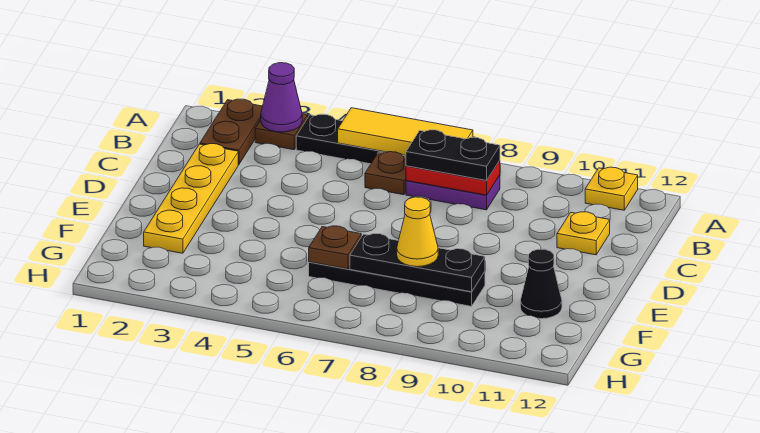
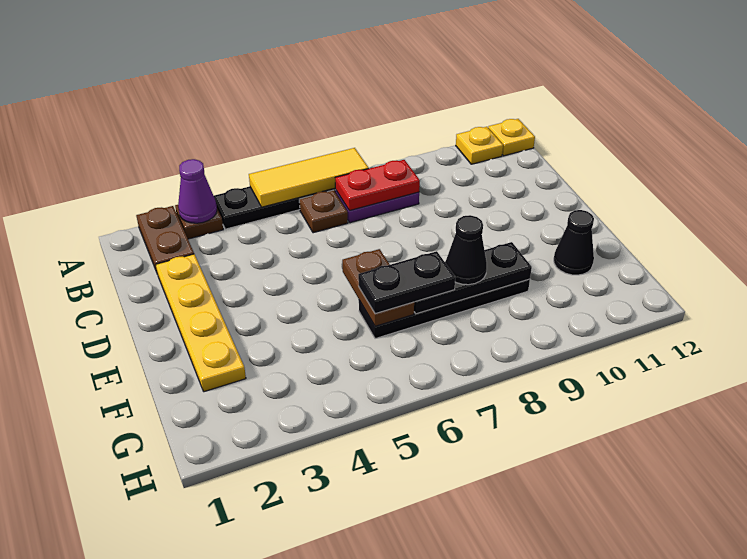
black plate B7:B8 level 3 -> black plate F6:F7 level 3
yellow plate C11 level 1 -> yellow plate A12 level 1
brown plate F6 level 2 -> brown plate E6:F6 level 2
yellow cone F8 level 3 -> black cone F8 level 3

